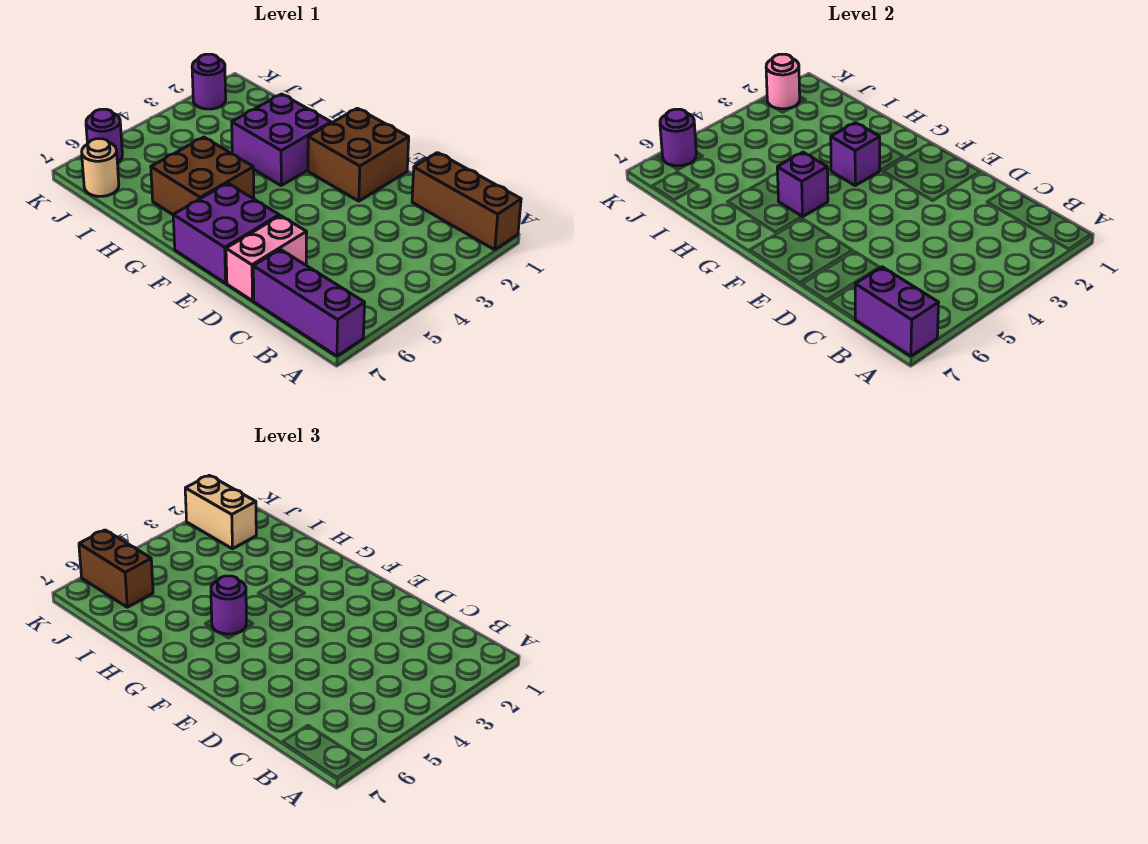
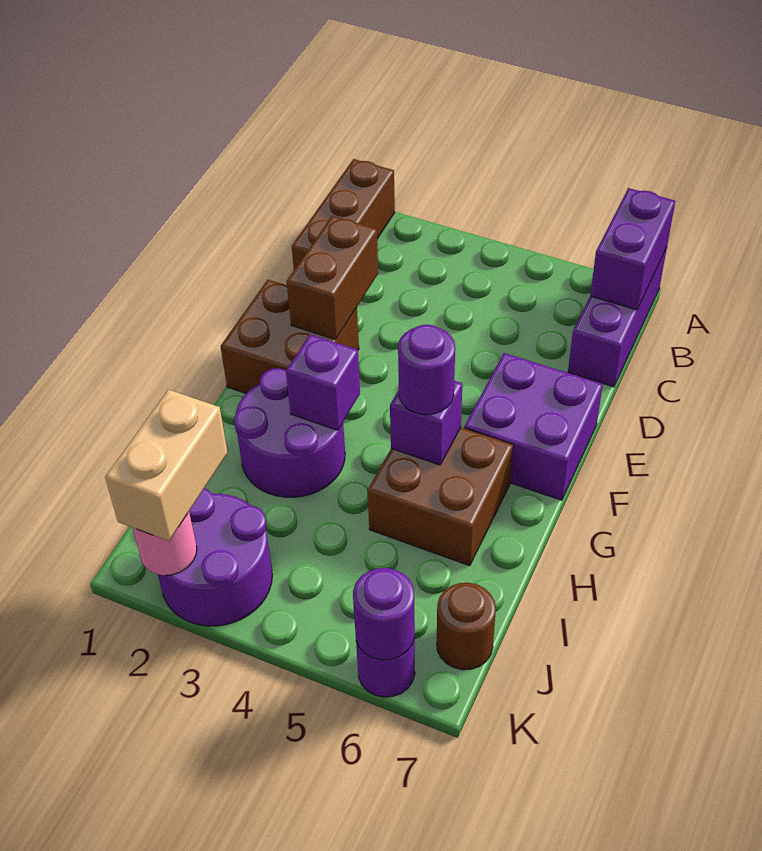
pink brick D6:D7 level 1 -> none
purple brick G2:H3 level 1 -> purple round brick G2:H3 level 1
brown brick J6:K6 level 3 -> brown brick D2:E2 level 2
tan round brick J7 level 1 -> brown round brick J7 level 1
purple round brick K2 level 1 -> purple round brick J2:K3 level 1

